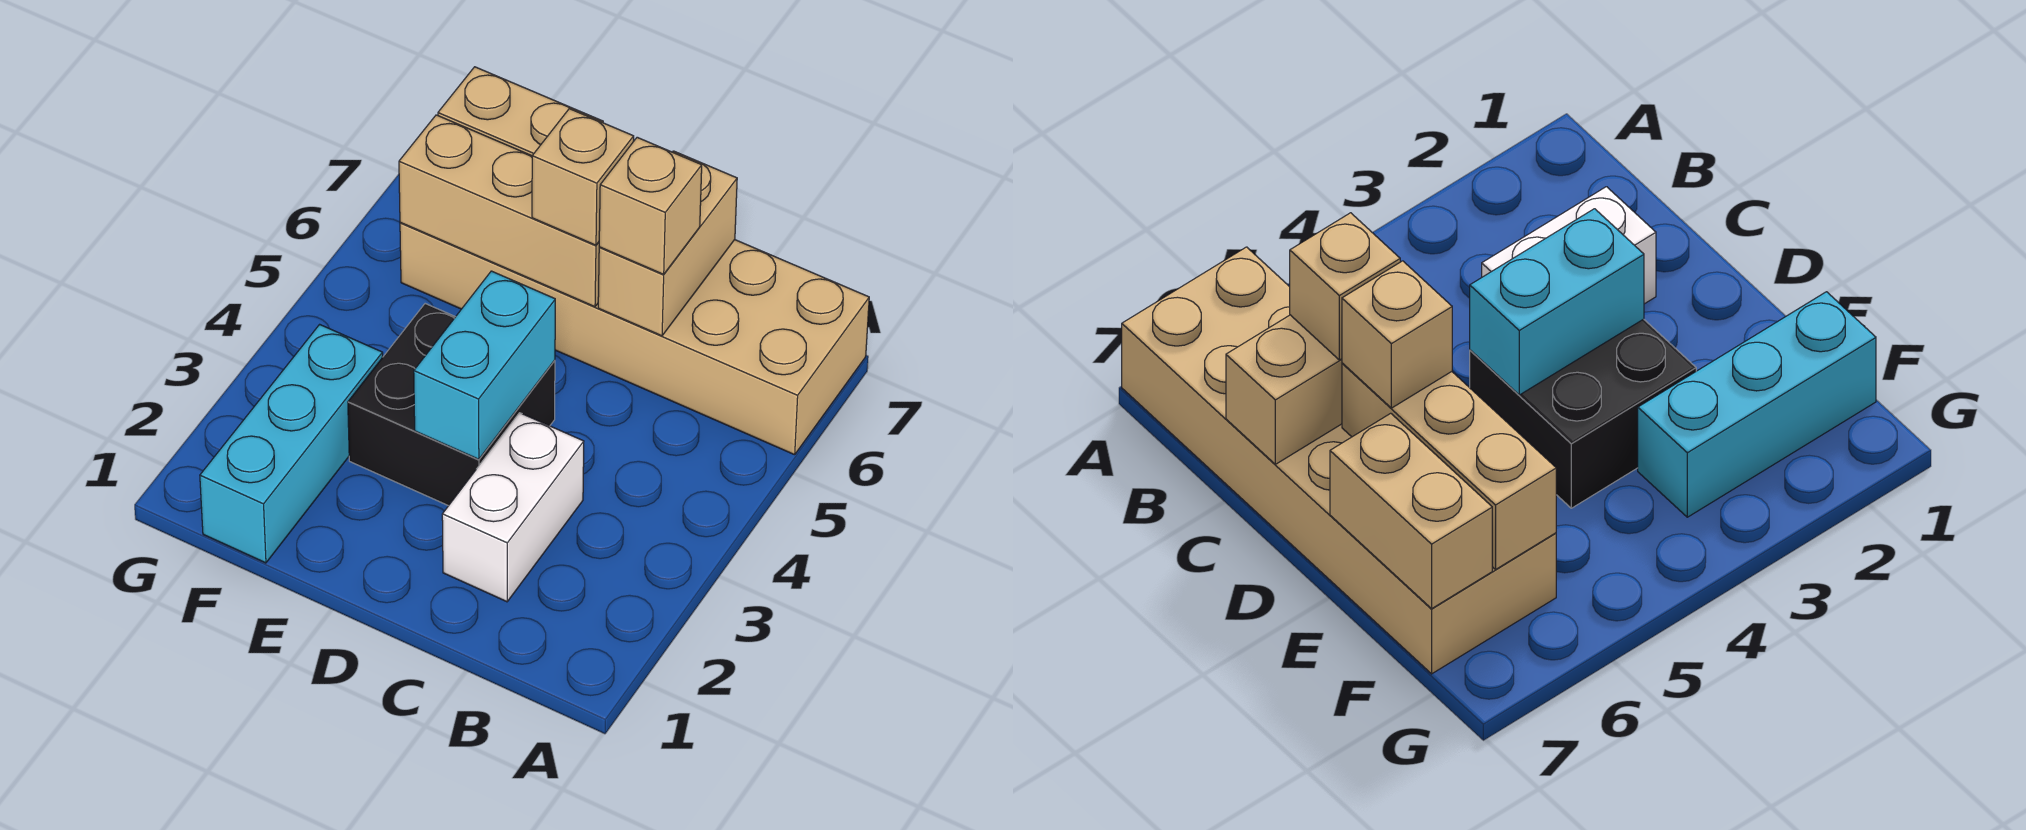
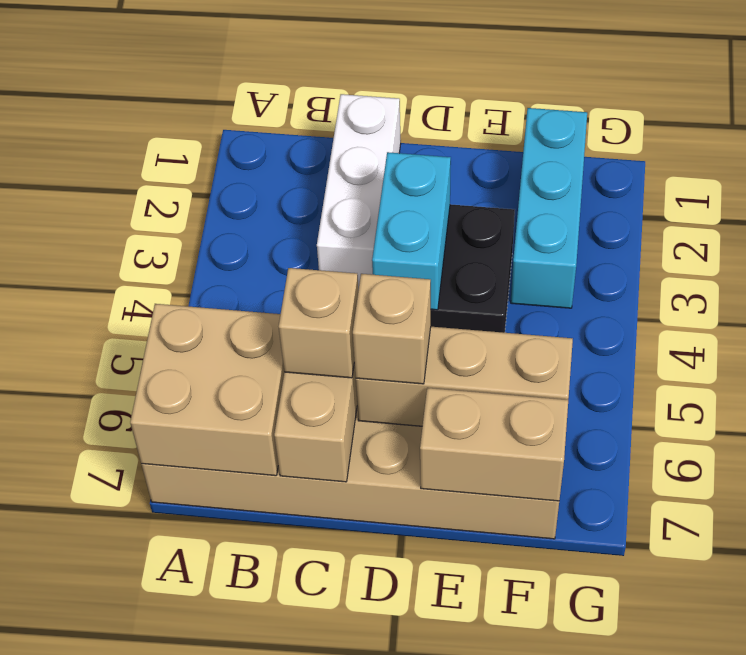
none -> tan brick A6:B7 level 2
white brick C2:C3 level 1 -> white brick C1:C3 level 1

